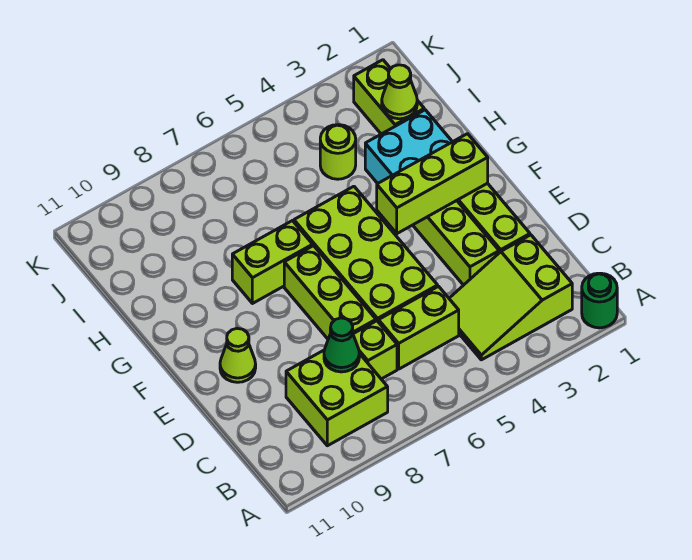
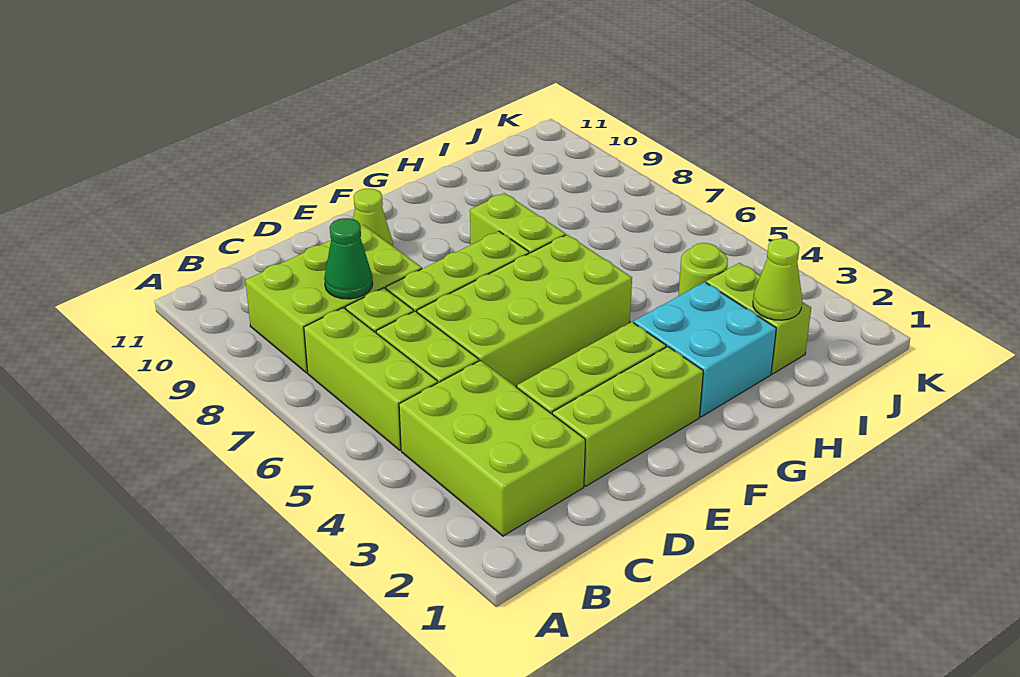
green round brick A1 level 1 -> none
lime slope B2:C4 level 1 top 2 -> lime brick B2:C4 level 1
lime brick B8:C9 level 1 -> lime brick B8:D9 level 1
lime brick F2:F4 level 2 -> lime brick B5:B7 level 1
lime brick I2:J2 level 1 -> lime brick I2:I3 level 1

